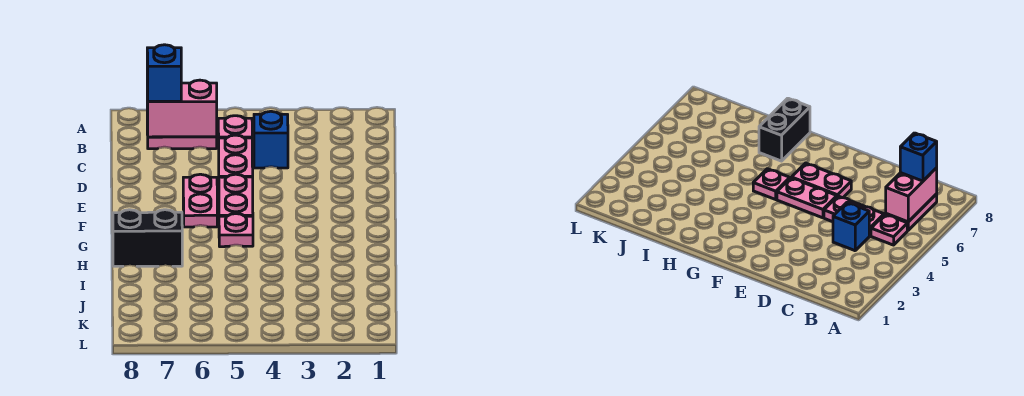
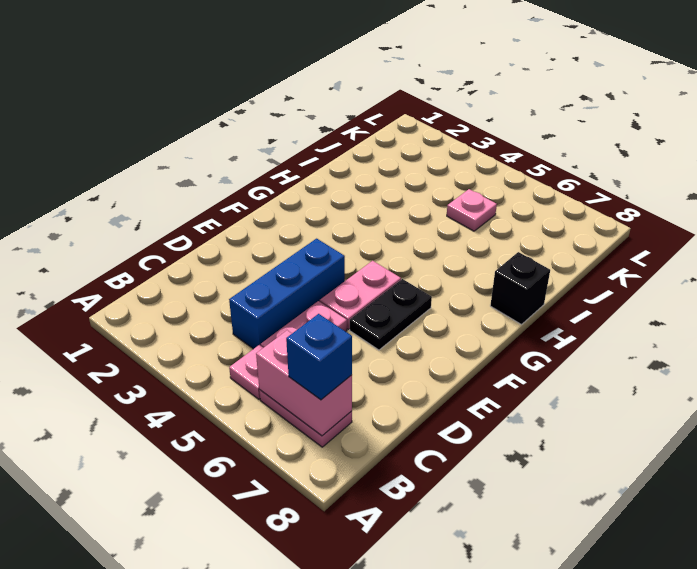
blue brick C4 level 1 -> blue brick C4:E4 level 1
pink plate E6:F6 level 1 -> black plate E6:F6 level 1
pink plate G5 level 1 -> pink plate J5 level 1
black brick H7:H8 level 1 -> black brick H8 level 1

